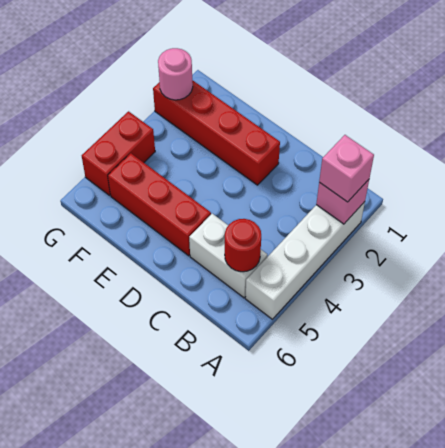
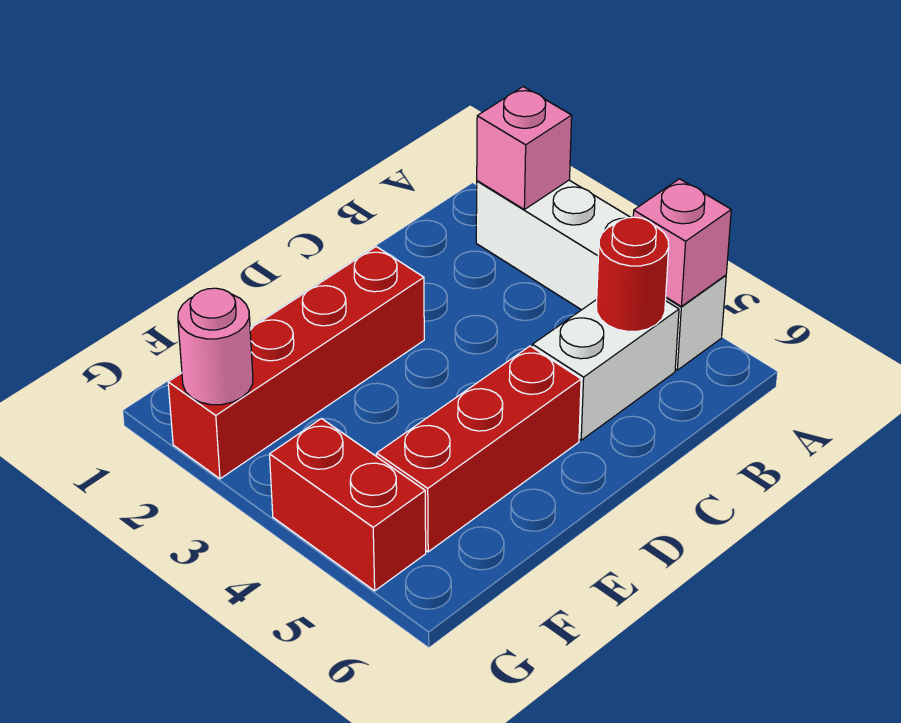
pink brick A2 level 3 -> pink brick A5 level 2

